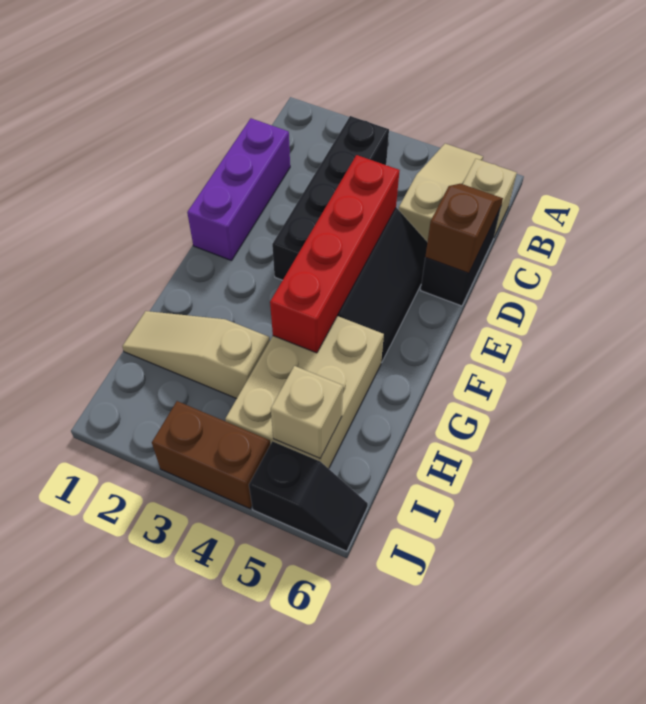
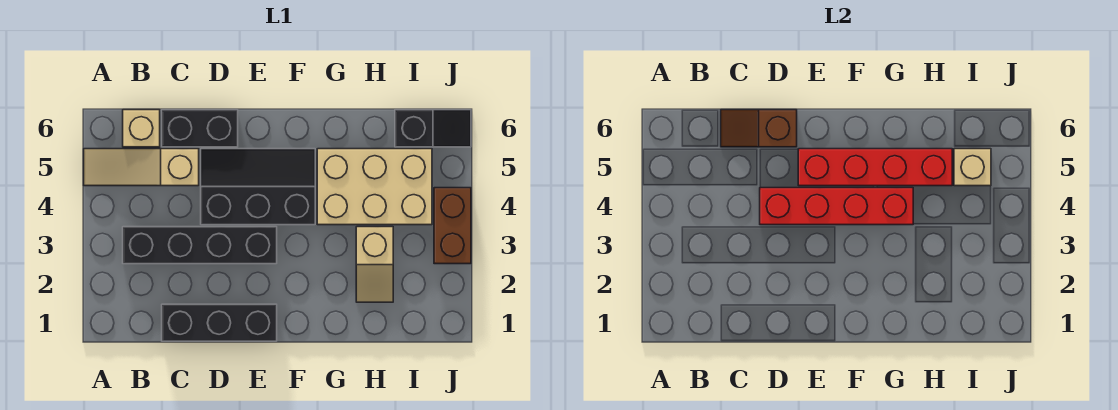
purple brick C1:E1 level 1 -> black brick C1:E1 level 1
none -> red brick E5:H5 level 2
tan slope H1:H3 level 1 top 3 -> tan slope H2:H3 level 1 top 3
black slope J5:J6 level 1 top 5 -> black slope I6:J6 level 1 top I

